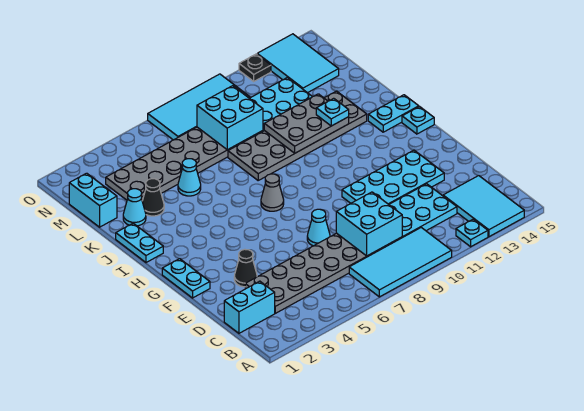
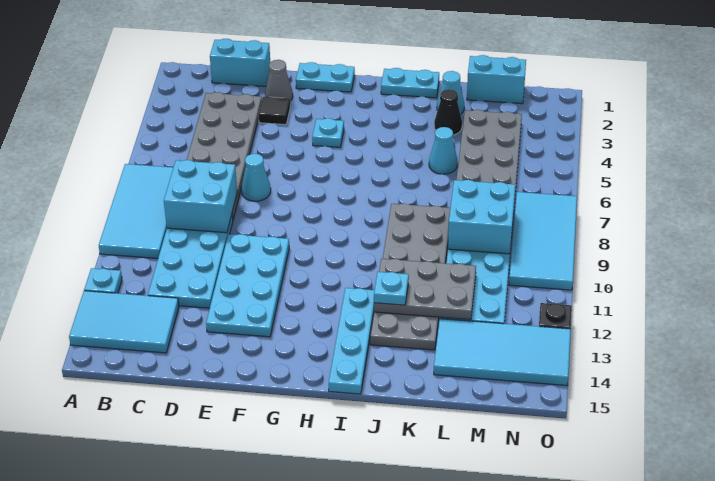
cyan brick C1:C2 level 1 -> cyan brick C1:D1 level 1
black cone E3 level 1 -> black tile E3 level 1
grey cone H7 level 1 -> grey cone E2 level 1
cyan plate H15 level 1 -> cyan plate G4 level 1
cyan plate I14:I15 level 1 -> cyan plate I12:I15 level 1
grey plate J10:K12 level 2 -> grey plate J11:L12 level 2
cyan tile M13:O14 level 1 -> cyan tile L13:O14 level 1

